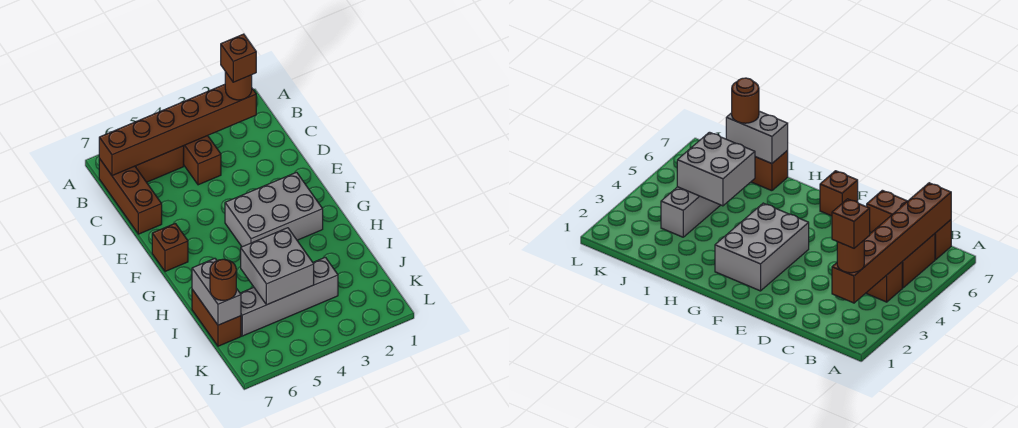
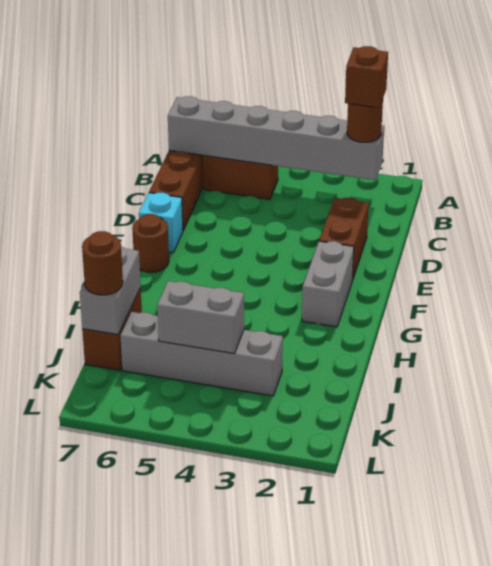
brown brick B2:B7 level 2 -> grey brick B2:B7 level 2
brown brick B4:C4 level 1 -> brown brick D2:E2 level 1
none -> cyan brick E7 level 1
grey brick F2:G4 level 1 -> grey brick F2:G2 level 1
brown brick F7 level 1 -> brown round brick F7 level 1
grey brick I4:J5 level 2 -> grey brick J4:J5 level 2

